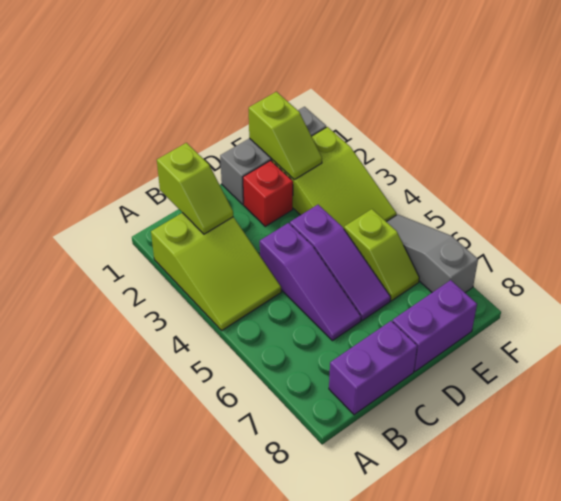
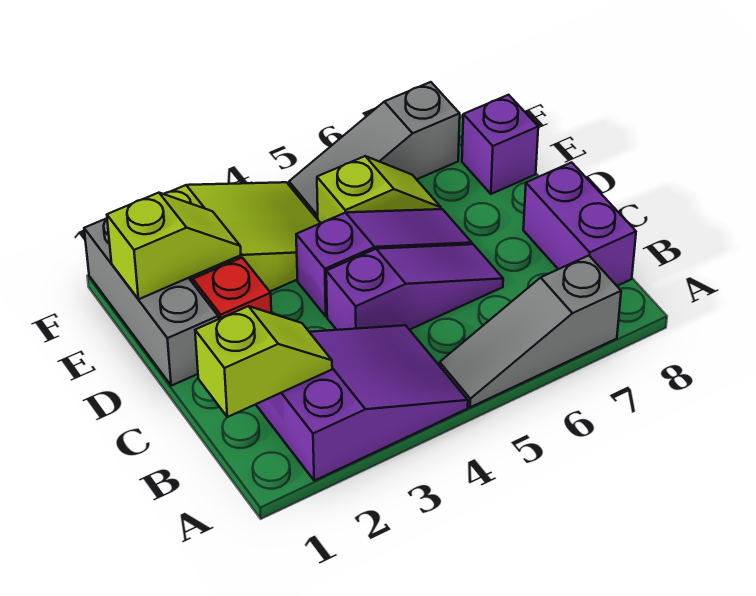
lime slope A2:B4 level 1 top 2 -> purple slope A2:B4 level 1 top 2
none -> grey slope A5:A7 level 1 top 7
purple brick D8:E8 level 1 -> purple brick E8 level 1

